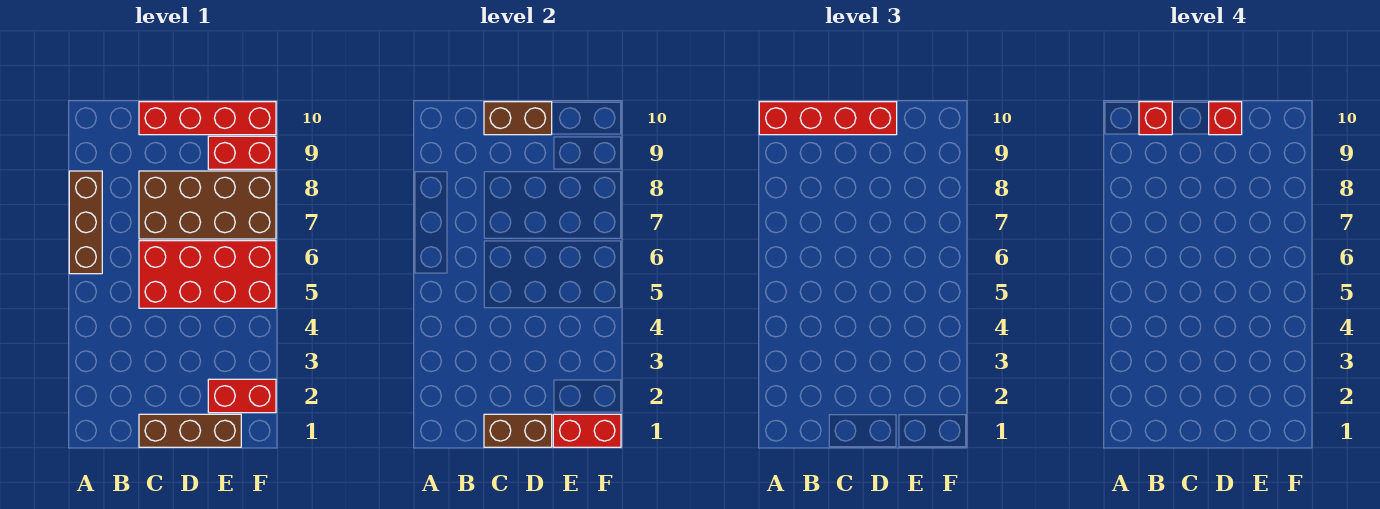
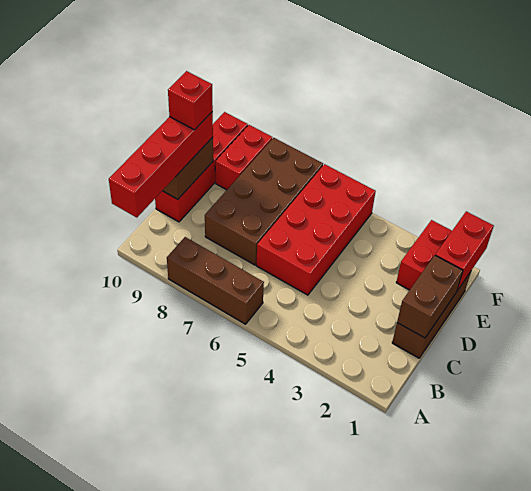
red brick B10 level 4 -> none

